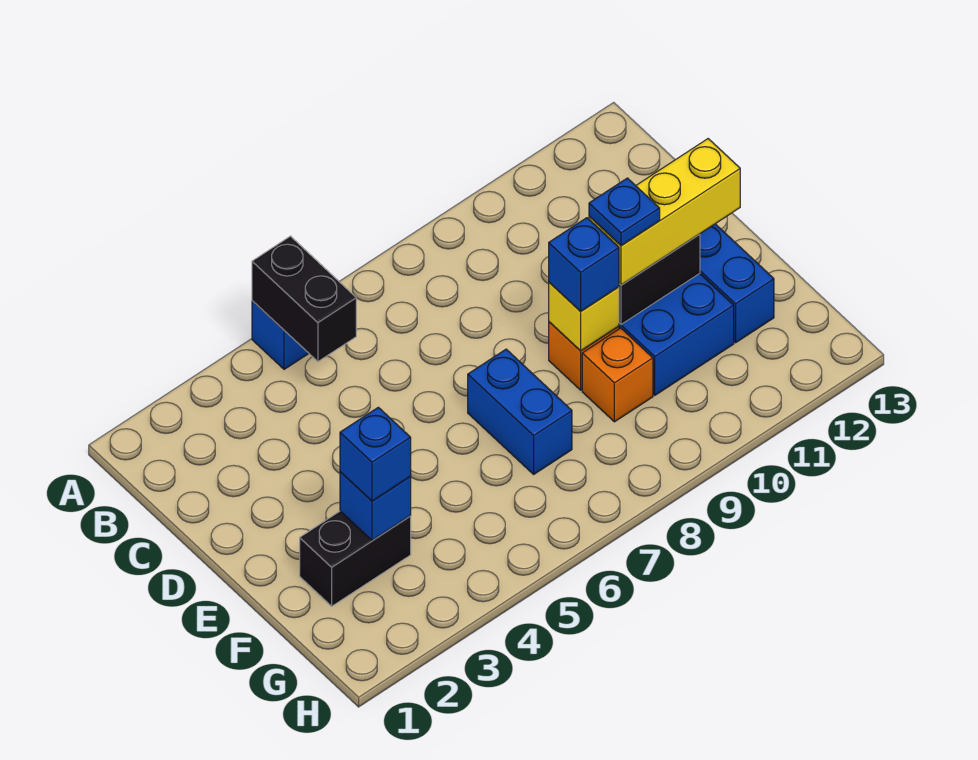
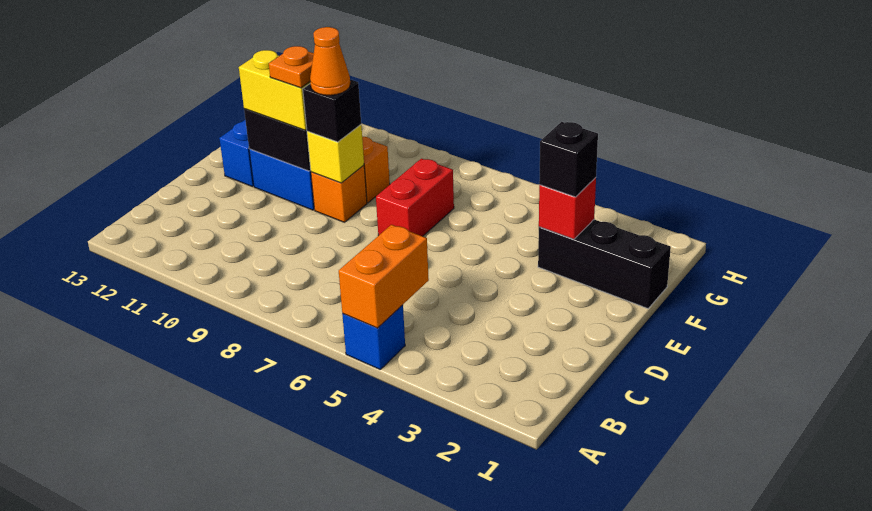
black brick A5:B5 level 2 -> orange brick A5:B5 level 2
blue brick E7:F7 level 1 -> red brick E7:F7 level 1
blue brick E9 level 3 -> black brick E9 level 3
none -> orange cone E9 level 4
yellow brick E10:E12 level 3 -> yellow brick E10:E11 level 3
blue plate E10 level 4 -> orange plate E10 level 4
black brick F2:F3 level 1 -> black brick F1:F3 level 1
blue brick F3 level 2 -> red brick F3 level 2
blue brick F3 level 3 -> black brick F3 level 3

